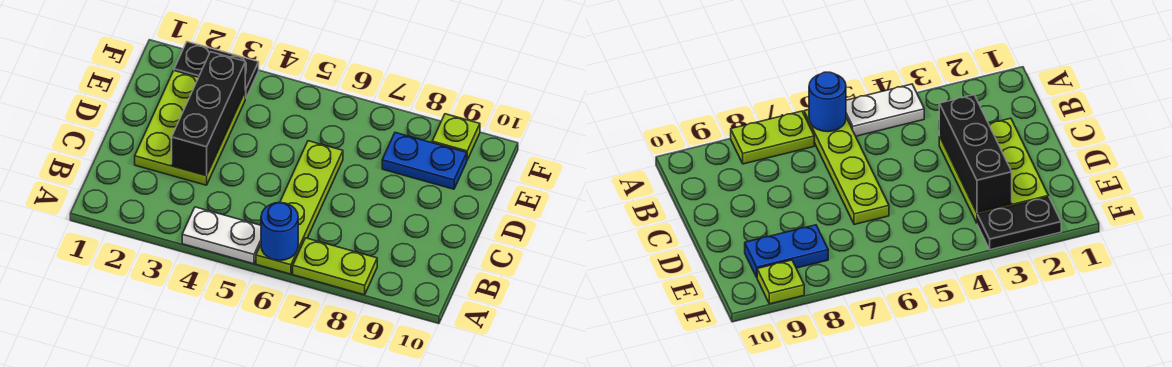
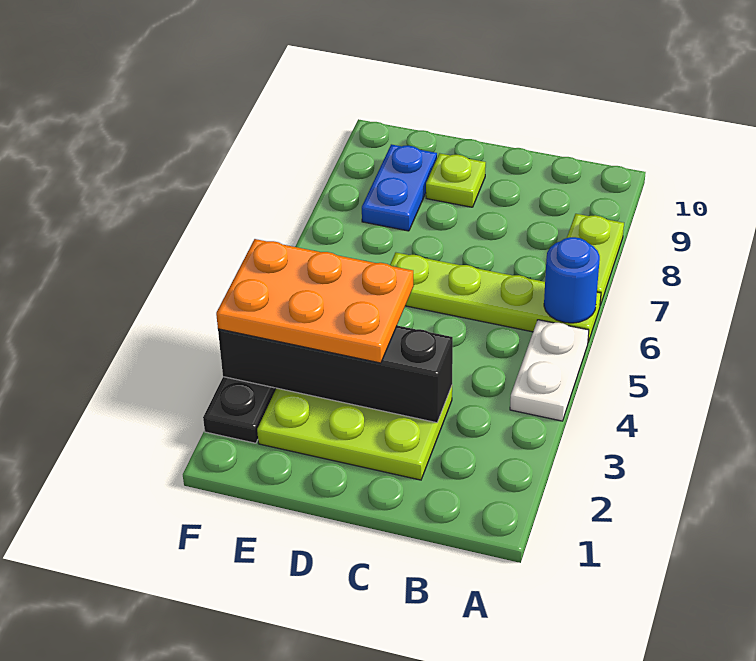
black brick C3:E3 level 2 -> black brick C3:F3 level 2
none -> orange plate D3:F4 level 3
lime plate F9 level 1 -> lime plate D9 level 1

